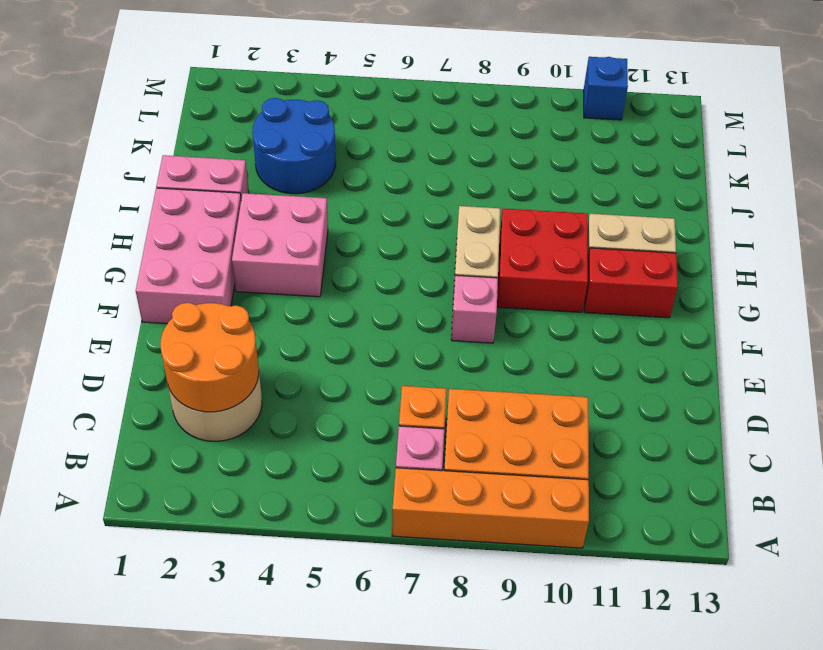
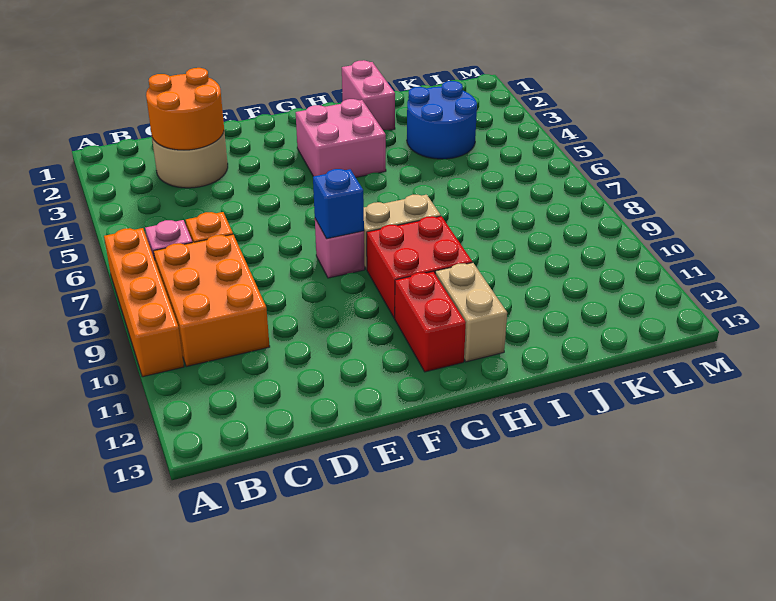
pink brick F1:H2 level 1 -> none
blue brick M11 level 1 -> blue brick F8 level 2

